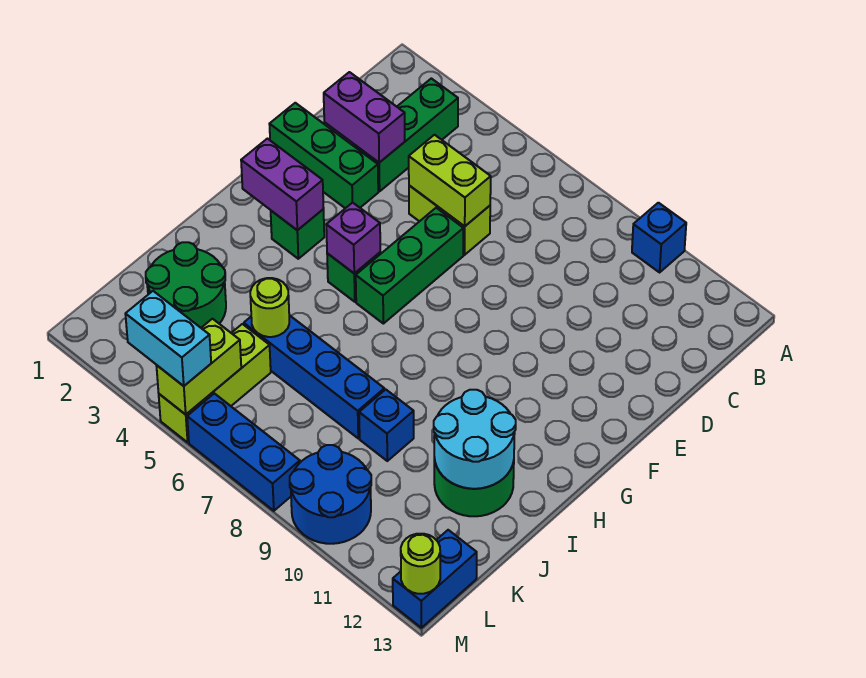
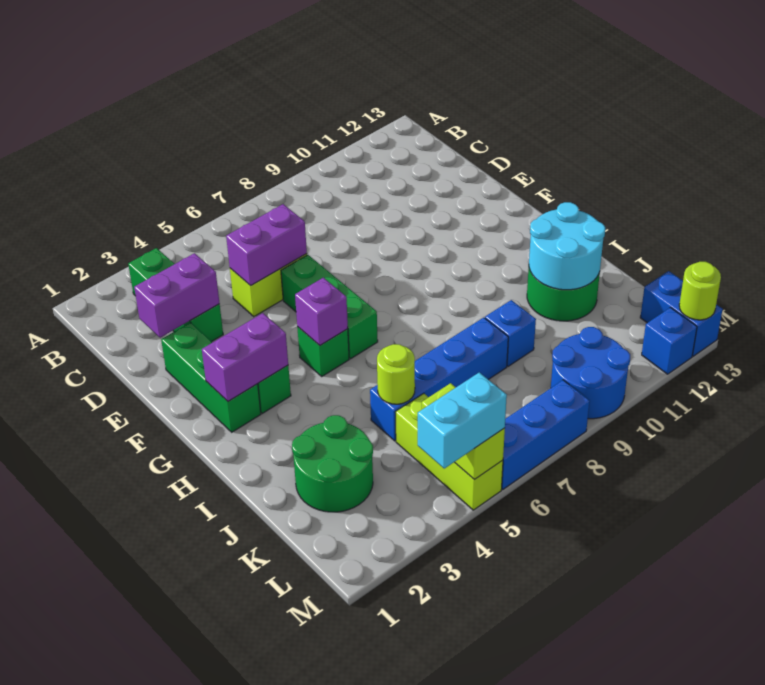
blue brick A10 level 1 -> blue brick M12 level 1
lime brick D5:D6 level 2 -> purple brick D5:D6 level 2
green brick E1:E3 level 1 -> green brick E2:G2 level 1

